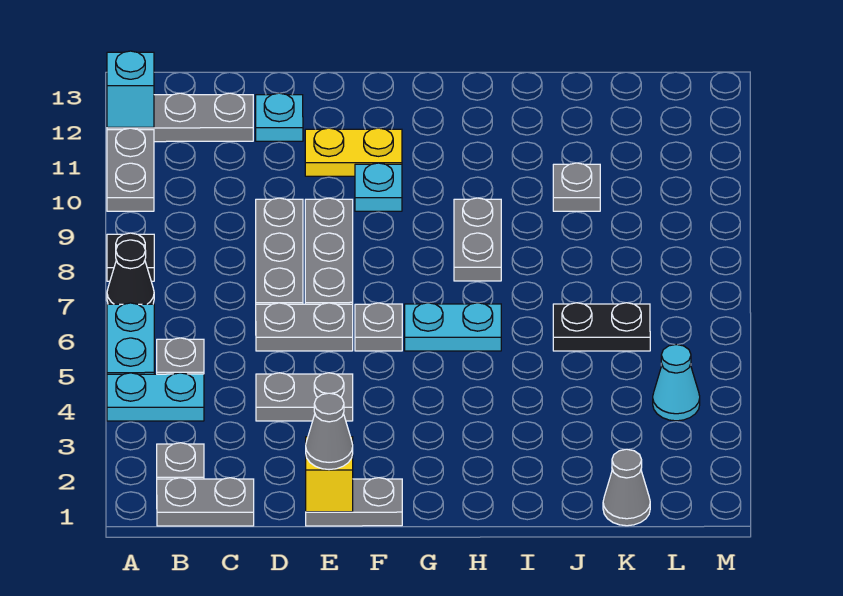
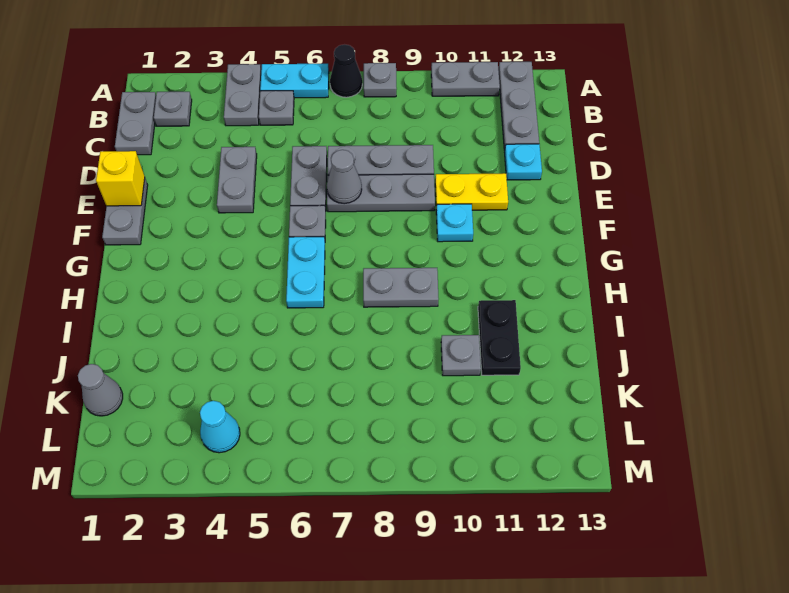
cyan plate A4:B4 level 1 -> grey plate A4:B4 level 1
black plate A8 level 1 -> grey plate A8 level 1
cyan brick A12 level 2 -> none
grey cone E1 level 3 -> grey cone E7 level 2
yellow plate E11:F11 level 1 -> yellow plate E10:E11 level 1
black plate J6:K6 level 1 -> black plate I11:J11 level 1

